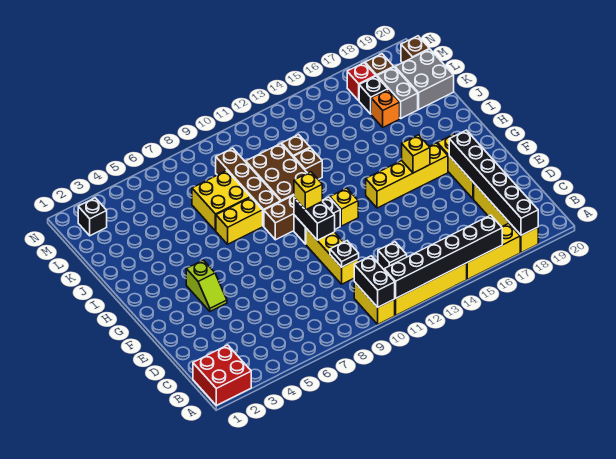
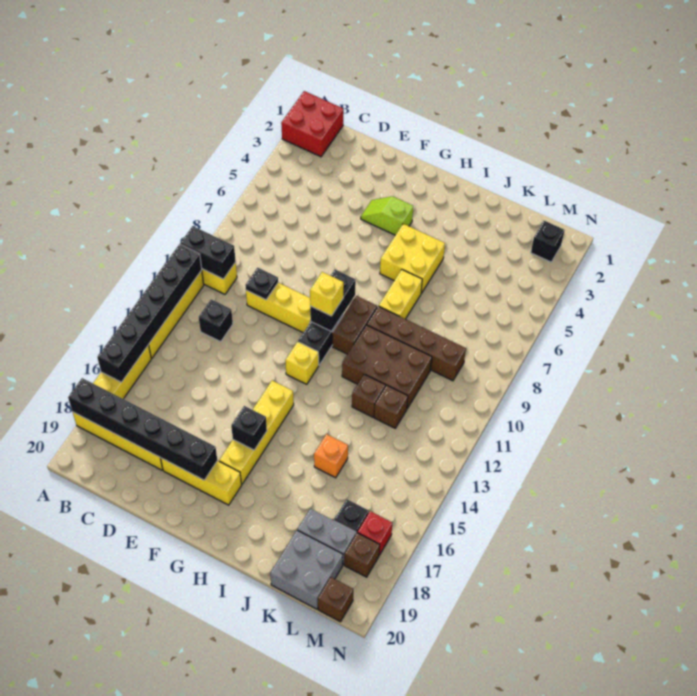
black brick F10:G10 level 2 -> black brick G9:G10 level 2
yellow brick G16 level 2 -> black brick G16 level 2
yellow brick J7:K8 level 1 -> yellow brick H5:I6 level 1
orange brick K17 level 1 -> orange brick J15 level 1

